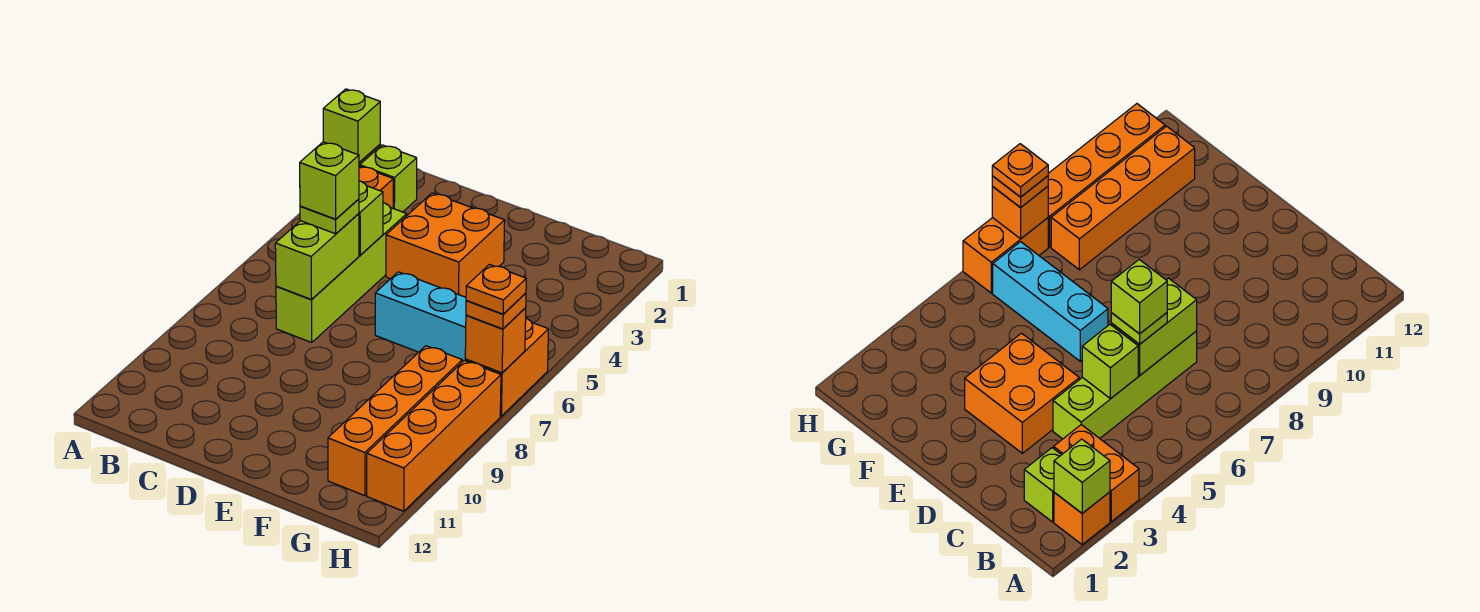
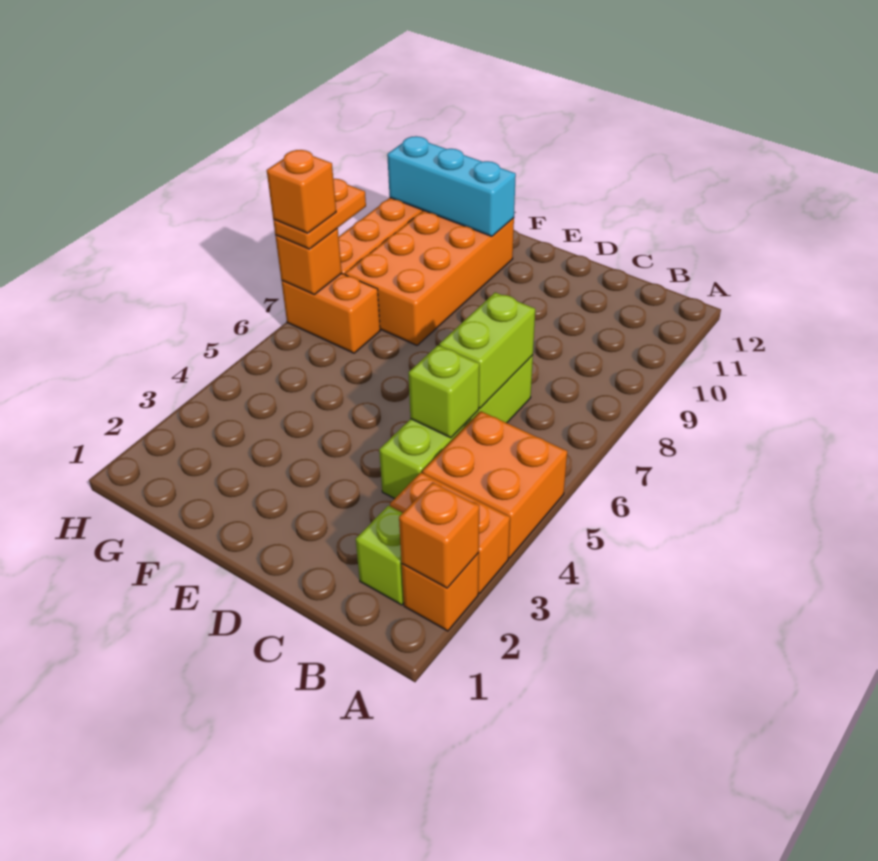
lime brick A2 level 2 -> orange brick A2 level 2
lime plate C6 level 3 -> none
lime brick C6 level 4 -> none
orange brick D3:E4 level 1 -> orange brick A4:B5 level 1
cyan brick E6:G6 level 1 -> cyan brick F11:H11 level 2
orange brick G8:G11 level 1 -> orange brick F8:G11 level 1
orange brick H6:H7 level 1 -> orange brick G7:H7 level 1
orange plate H7 level 3 -> orange plate H7:H8 level 3
orange plate H7 level 4 -> orange brick H7 level 4

